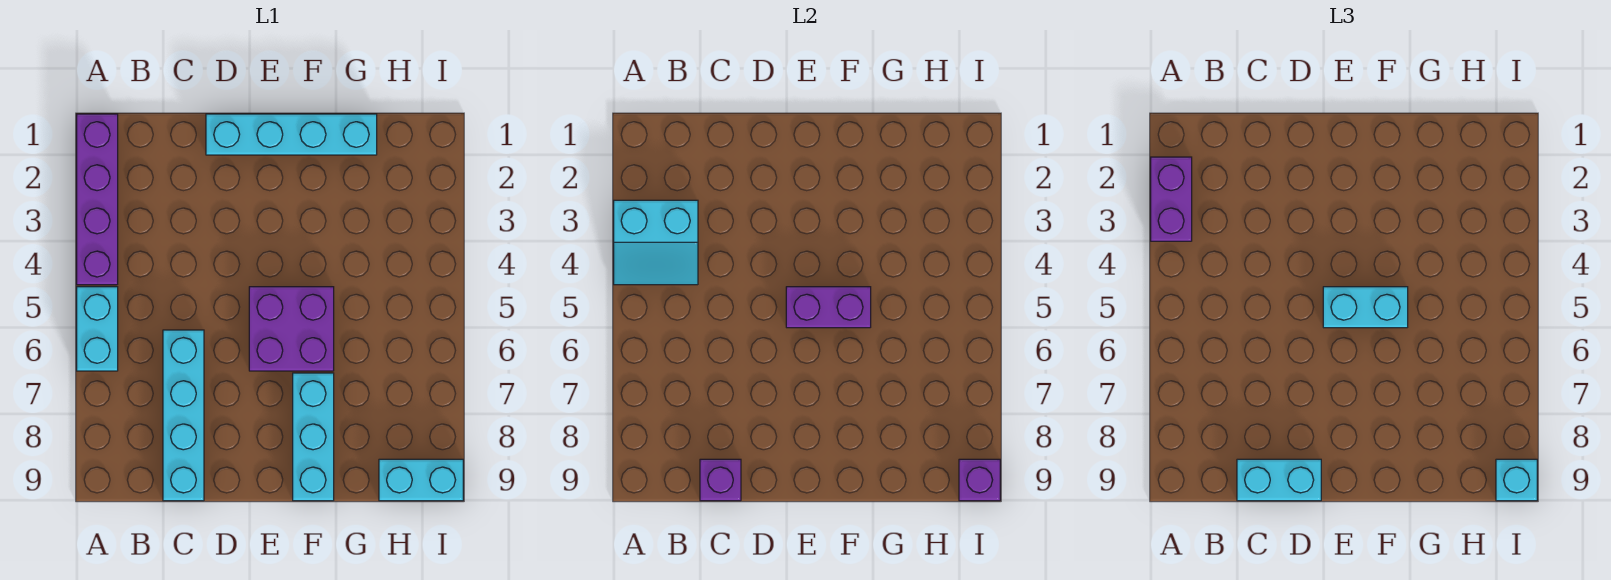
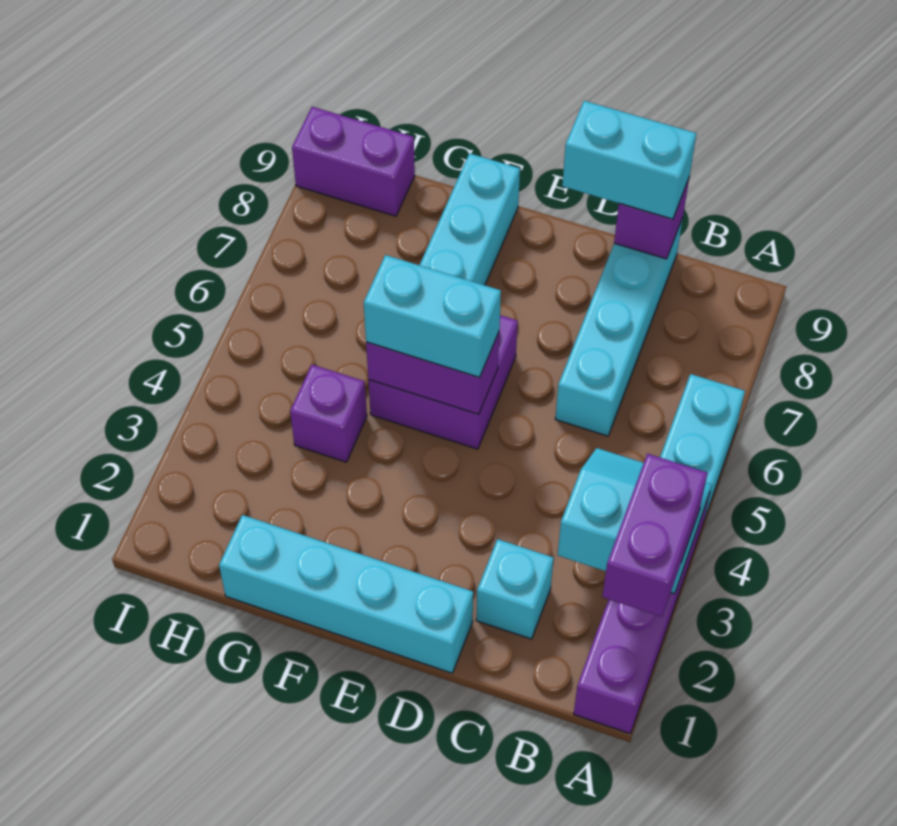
cyan brick H9:I9 level 1 -> purple brick H9:I9 level 1
purple brick I9 level 2 -> purple brick G4 level 1
cyan brick I9 level 3 -> cyan brick C2 level 1

